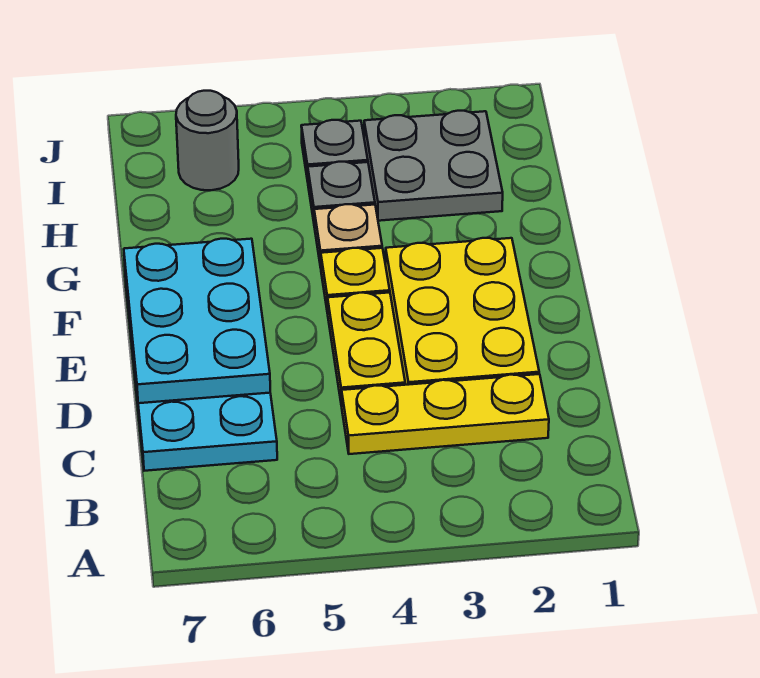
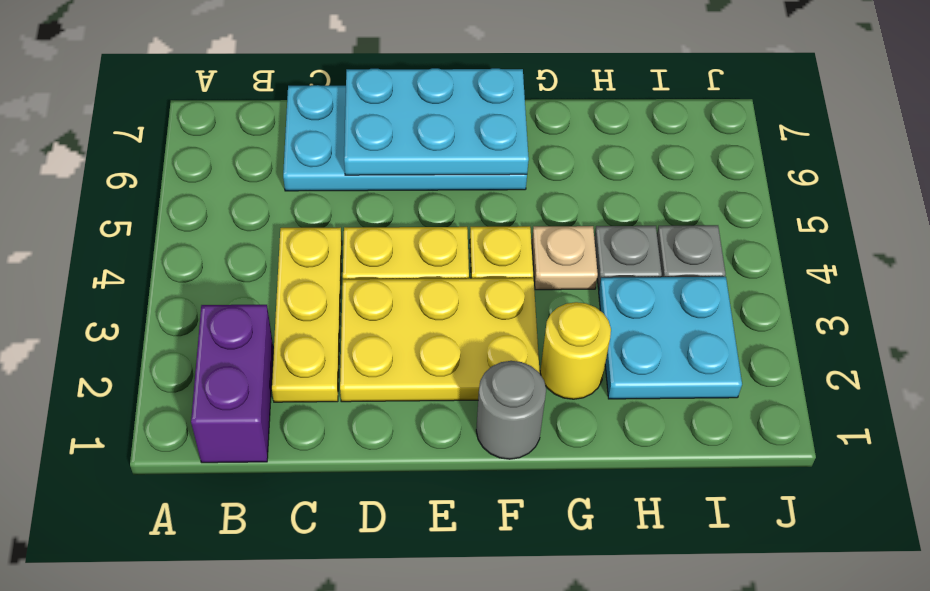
none -> purple brick B1:B2 level 1
none -> yellow round brick G2 level 1
grey plate H2:I3 level 1 -> cyan plate H2:I3 level 1
grey round brick I6 level 1 -> grey round brick F1 level 1

